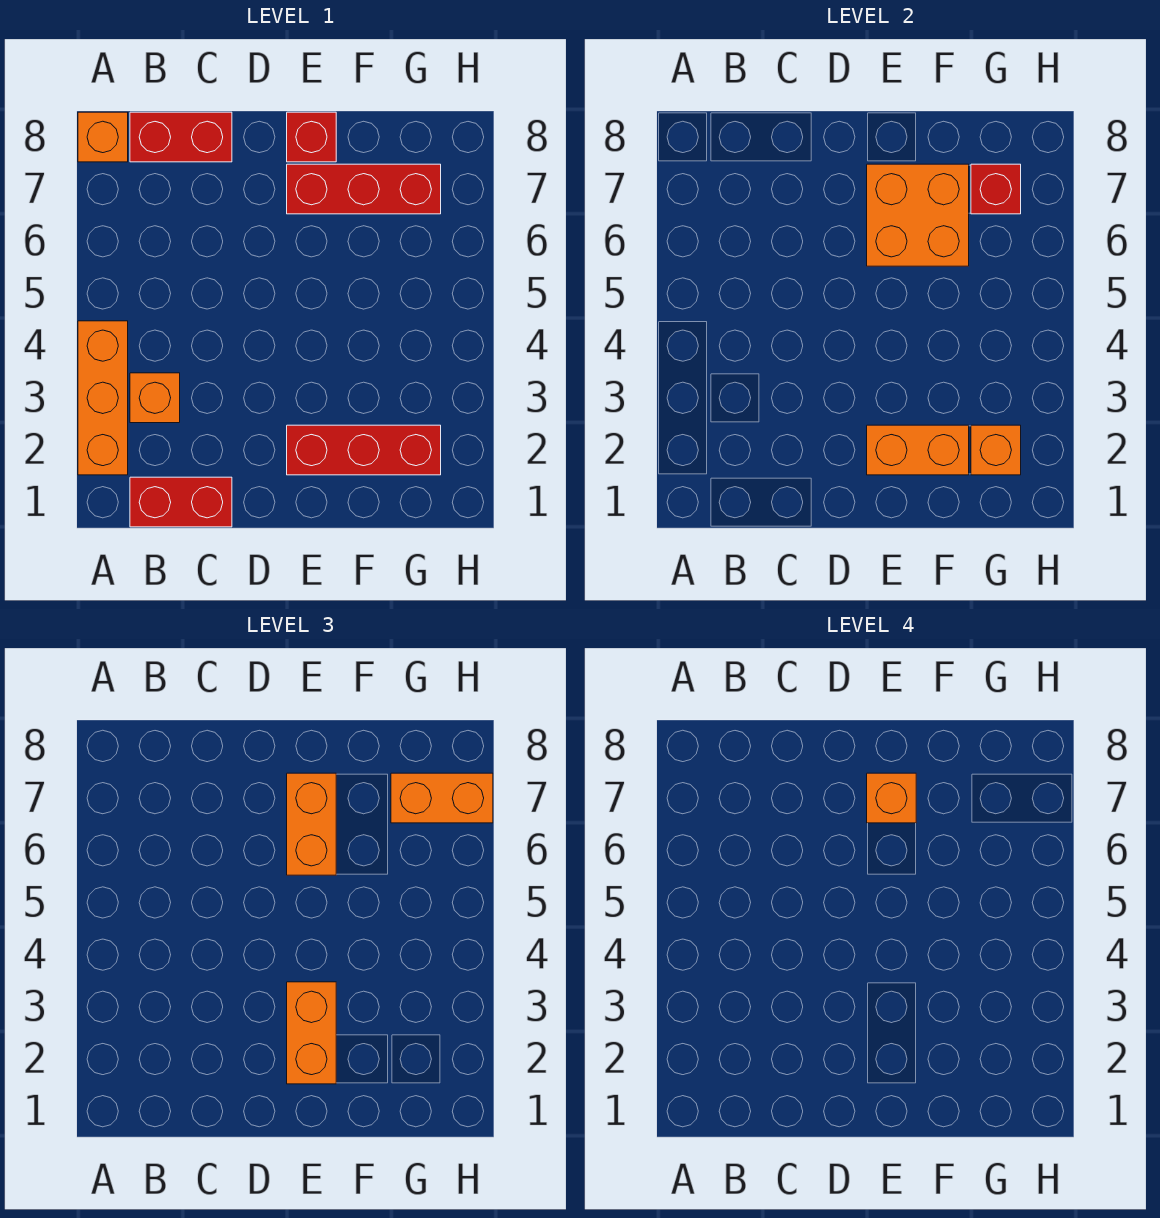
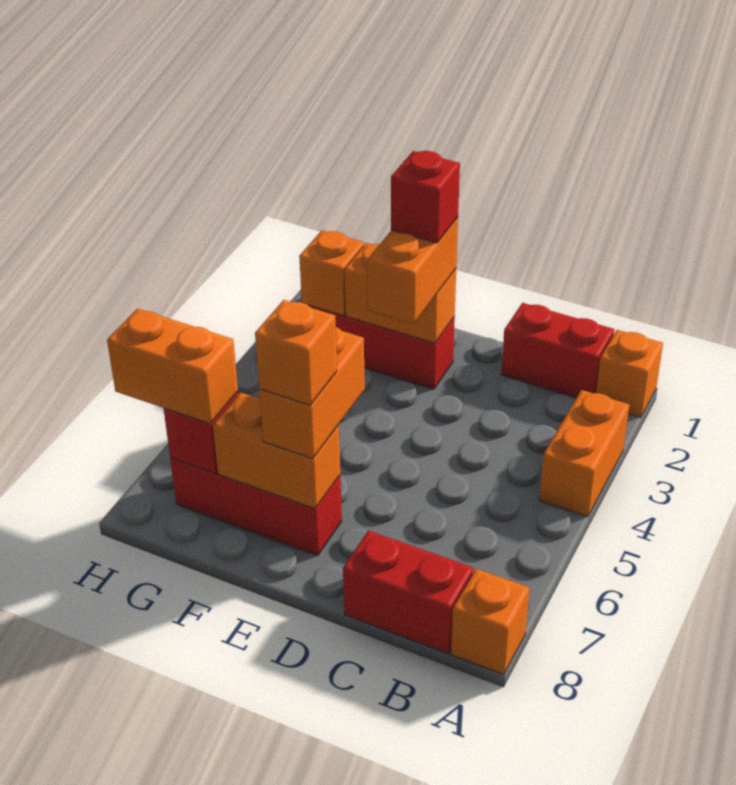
orange brick A2:A4 level 1 -> orange brick A3:A4 level 1
orange brick B3 level 1 -> orange brick A1 level 1
orange brick E6:F7 level 2 -> orange brick E7:F7 level 2
red brick E8 level 1 -> red brick E2 level 4

